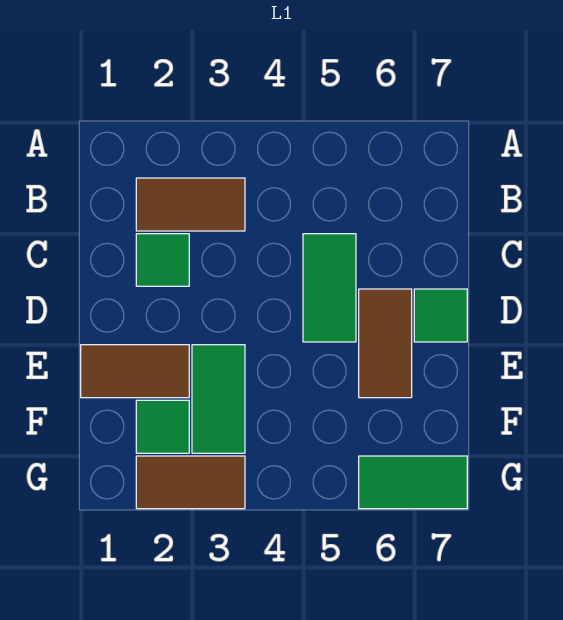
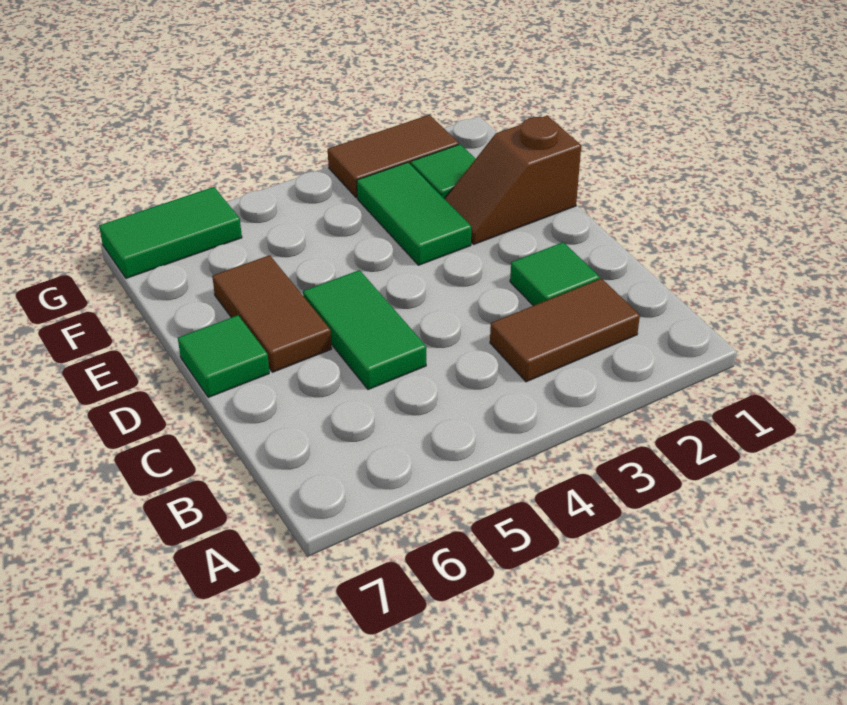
brown tile E1:E2 level 1 -> brown slope E1:E2 level 1 top 1

